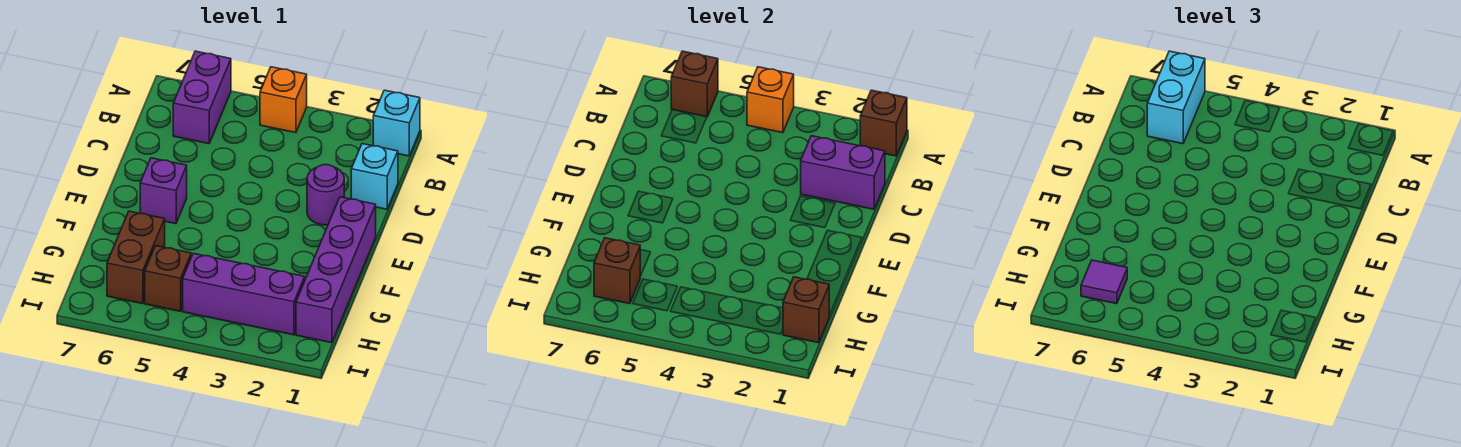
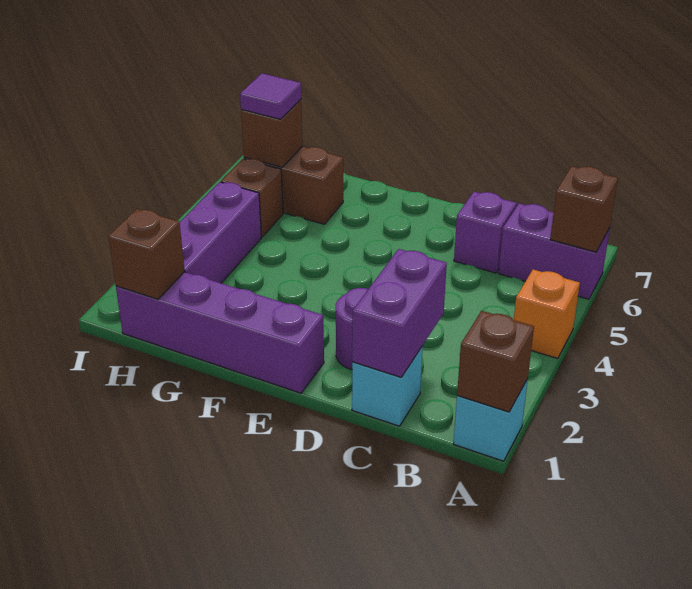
orange brick A4 level 2 -> none
cyan brick A6:B6 level 3 -> none
purple brick E6 level 1 -> purple brick C6 level 1

